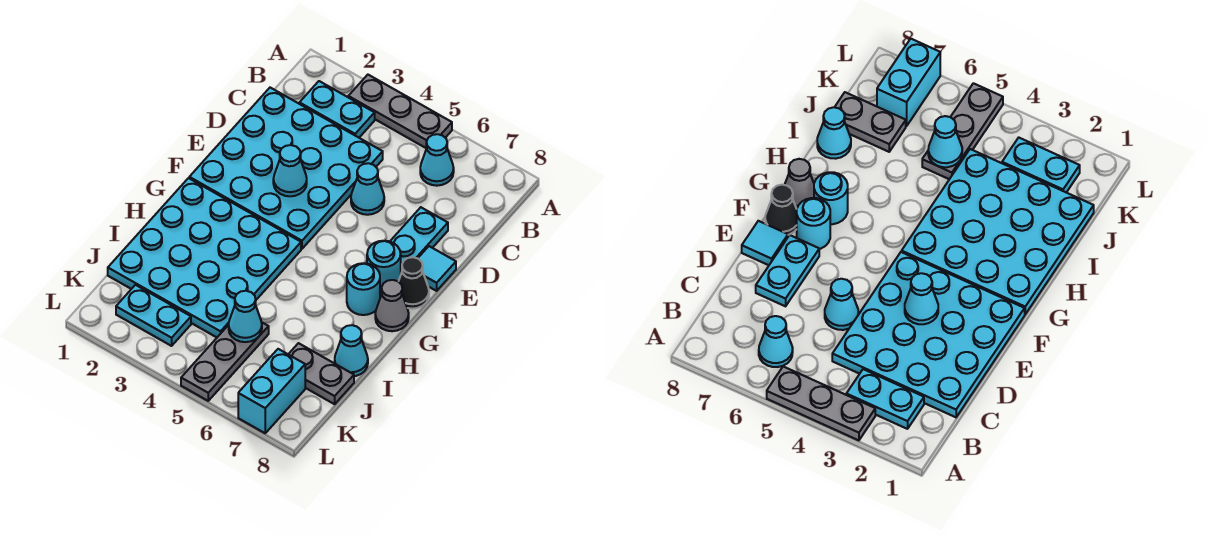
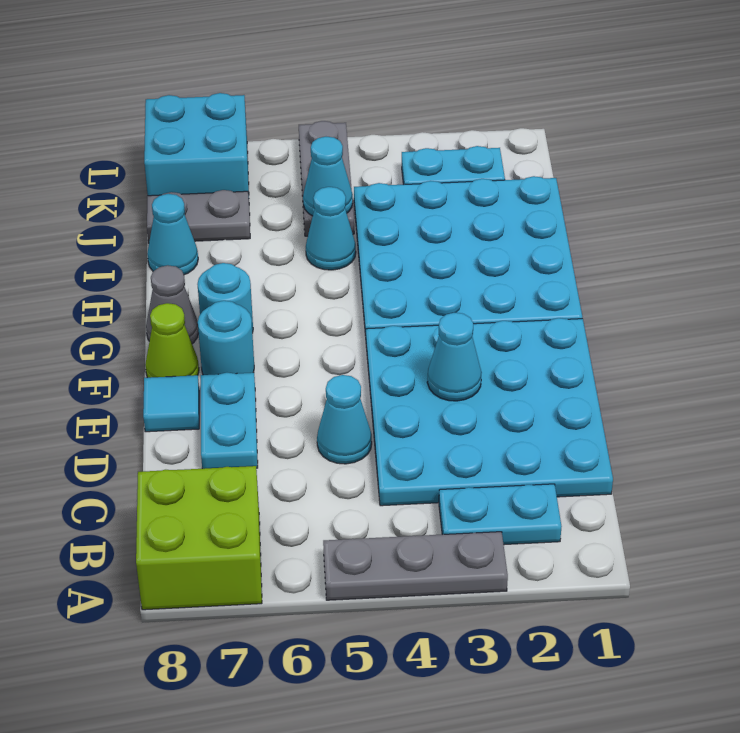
none -> lime brick A7:B8 level 1
cyan cone B6 level 1 -> cyan cone I5 level 1
black cone F8 level 1 -> lime cone F8 level 1
cyan brick K7:L7 level 1 -> cyan brick K7:L8 level 1

